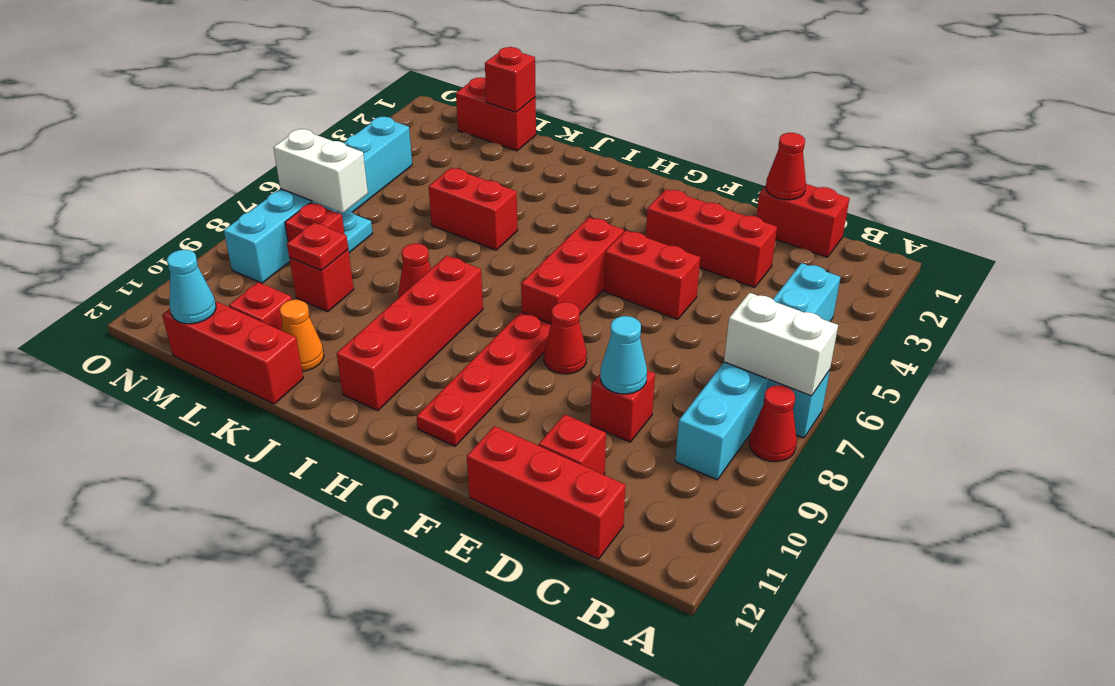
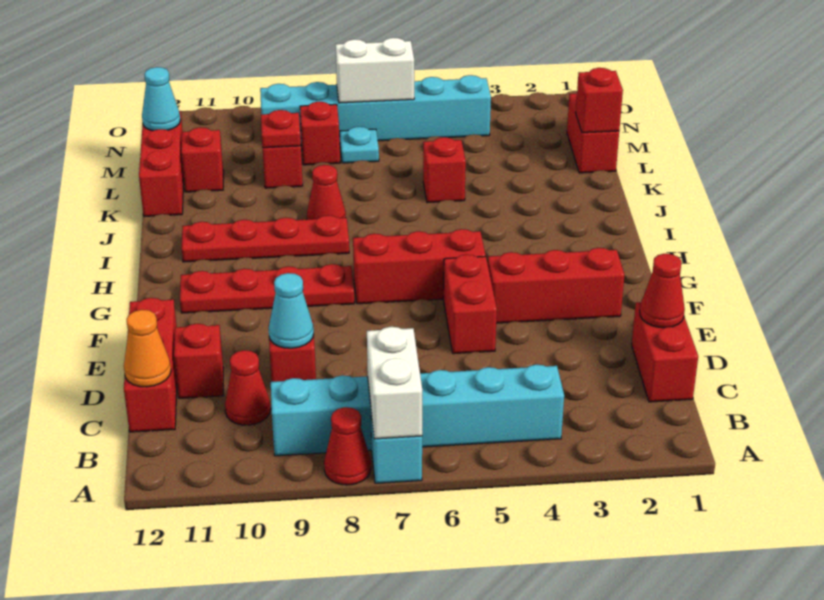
red brick D3:F3 level 1 -> red brick F2:F4 level 1
red cone F8 level 1 -> red cone C10 level 1
red brick I8:I11 level 1 -> red plate I8:I11 level 1
red brick J5:K5 level 1 -> red brick K5 level 1
orange cone K11 level 1 -> orange cone C12 level 2
white brick M7:N7 level 2 -> white brick N6:N7 level 2

